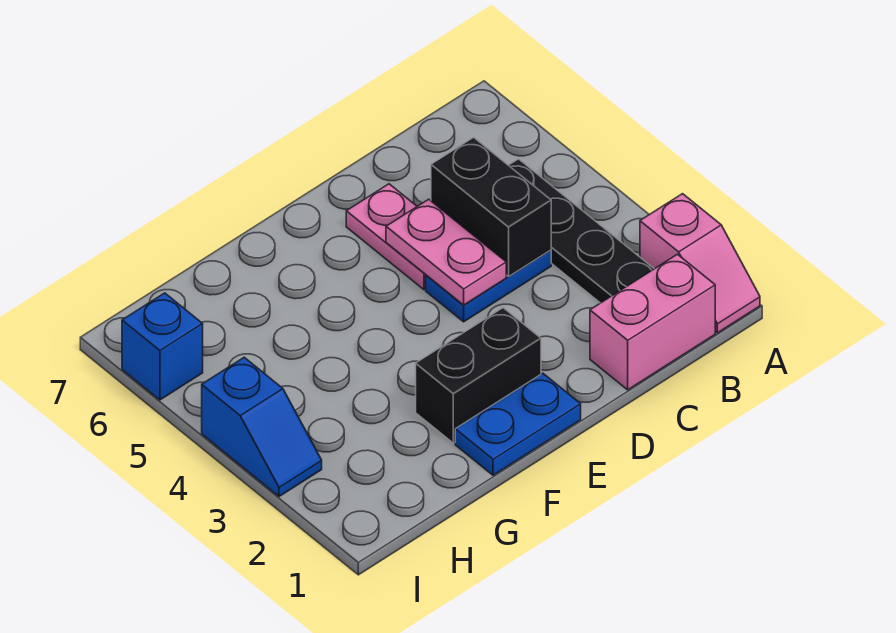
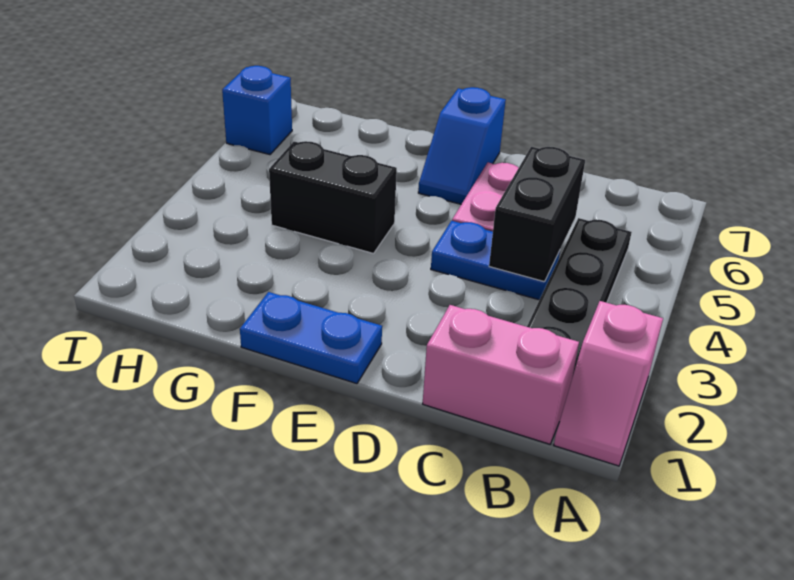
pink plate D4:D5 level 2 -> none
black brick E2:F2 level 1 -> black brick F4:G4 level 1
blue slope I3:I4 level 1 top 4 -> blue slope E6:E7 level 1 top 7

